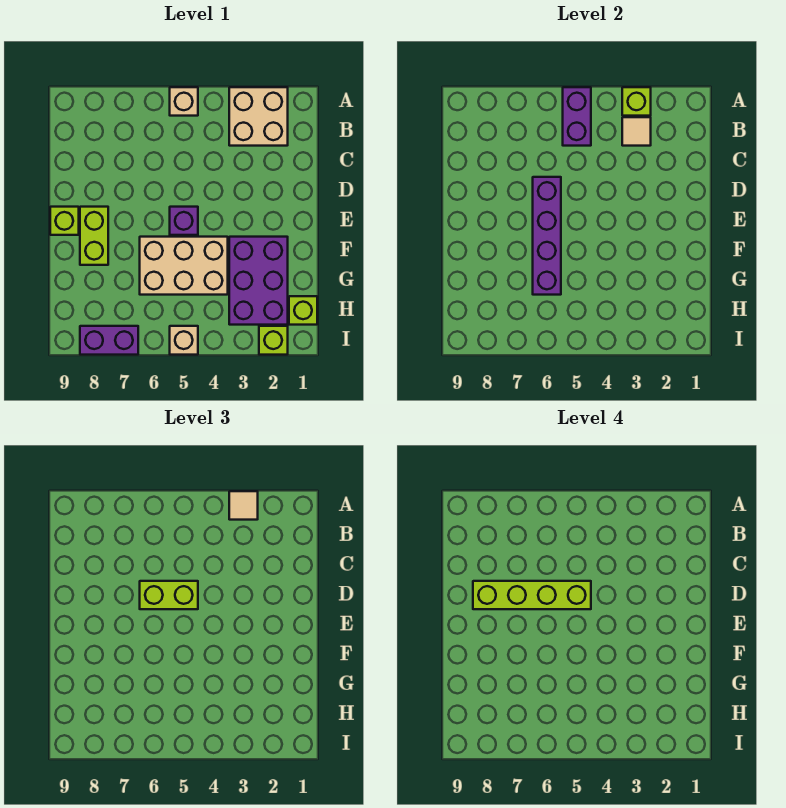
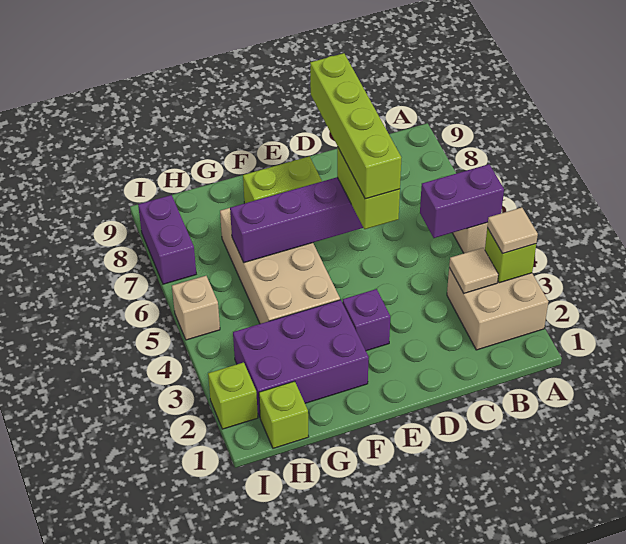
purple brick E5 level 1 -> purple brick E3 level 1
lime brick E9 level 1 -> none
tan brick F4:G6 level 1 -> tan brick F4:G7 level 1

